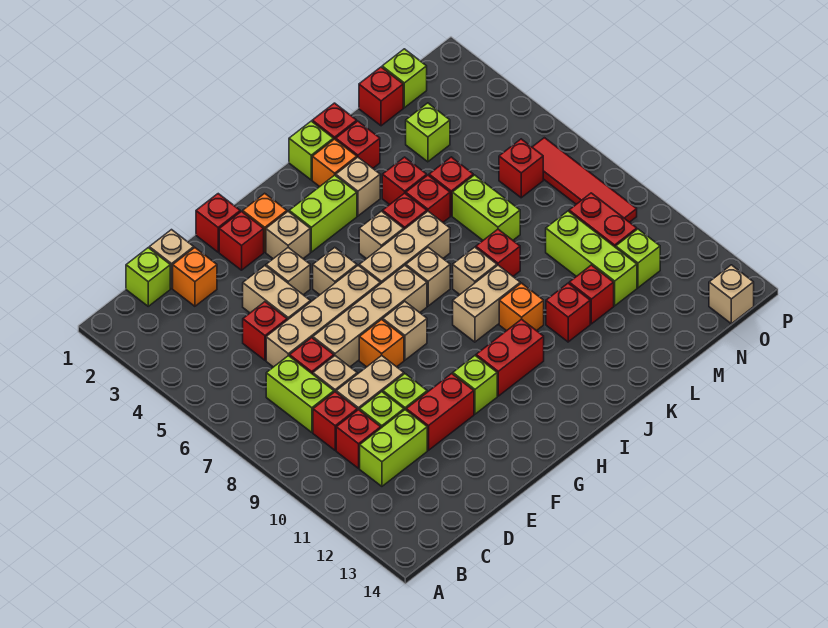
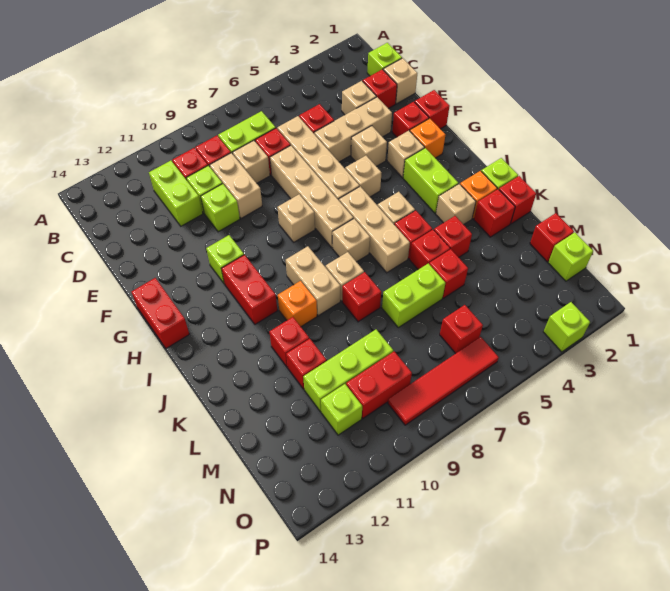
orange brick D2 level 1 -> red brick D2 level 1
tan brick E4:E5 level 1 -> tan brick E3:E5 level 1
red brick E11:F11 level 1 -> red brick G14:H14 level 1
orange brick F8 level 1 -> none
lime brick M3 level 1 -> lime brick P3 level 1
tan brick O14 level 1 -> tan brick D3 level 1

